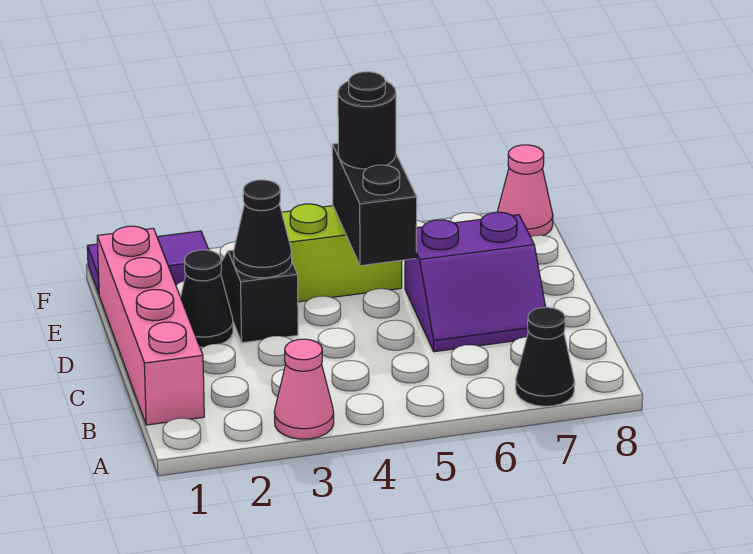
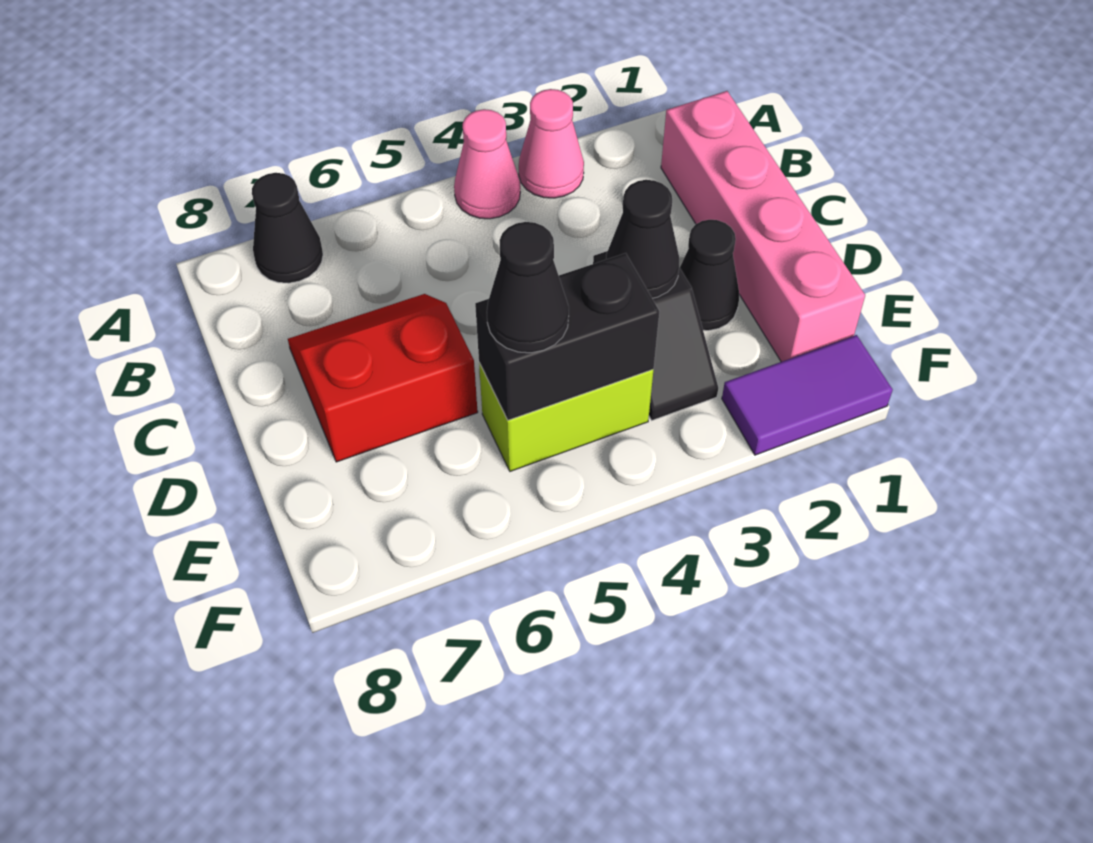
purple slope C6:D7 level 1 top D -> red slope C6:D7 level 1 top D
black brick D5:E5 level 2 -> black brick E4:E5 level 2
black round brick E5 level 3 -> black cone E5 level 3
pink cone F8 level 1 -> pink cone A4 level 1

